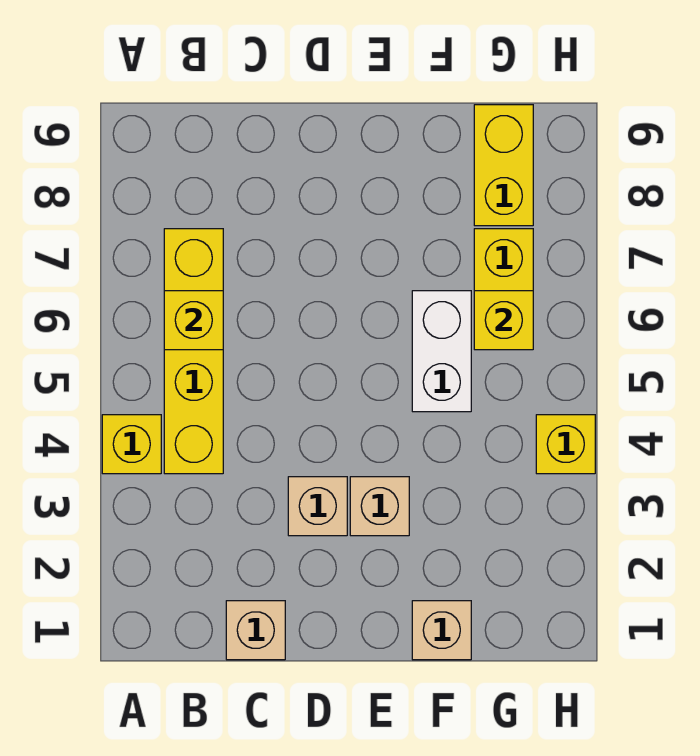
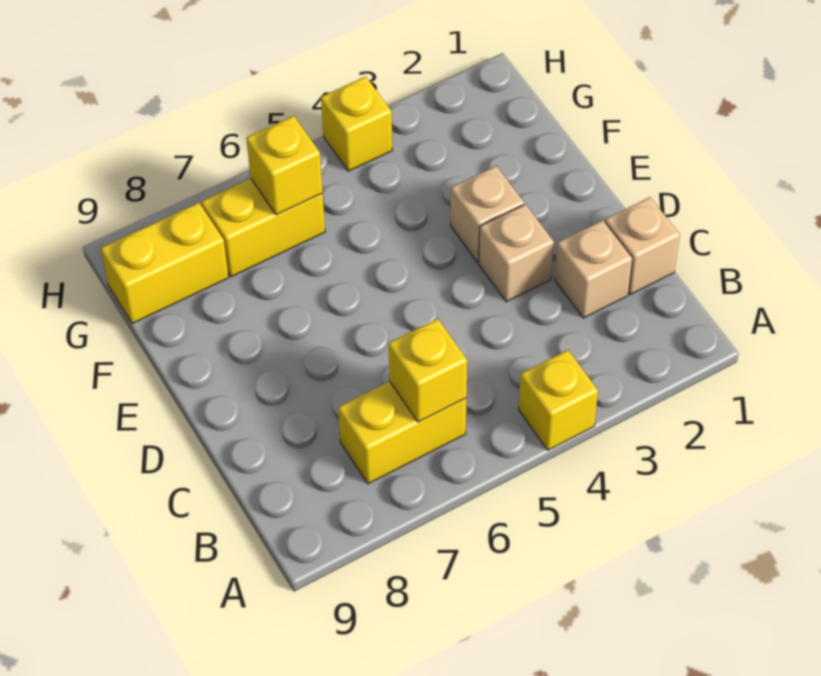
yellow brick B4:B7 level 1 -> yellow brick B6:B7 level 1
tan brick F1 level 1 -> tan brick C2 level 1
white brick F5:F6 level 1 -> none

